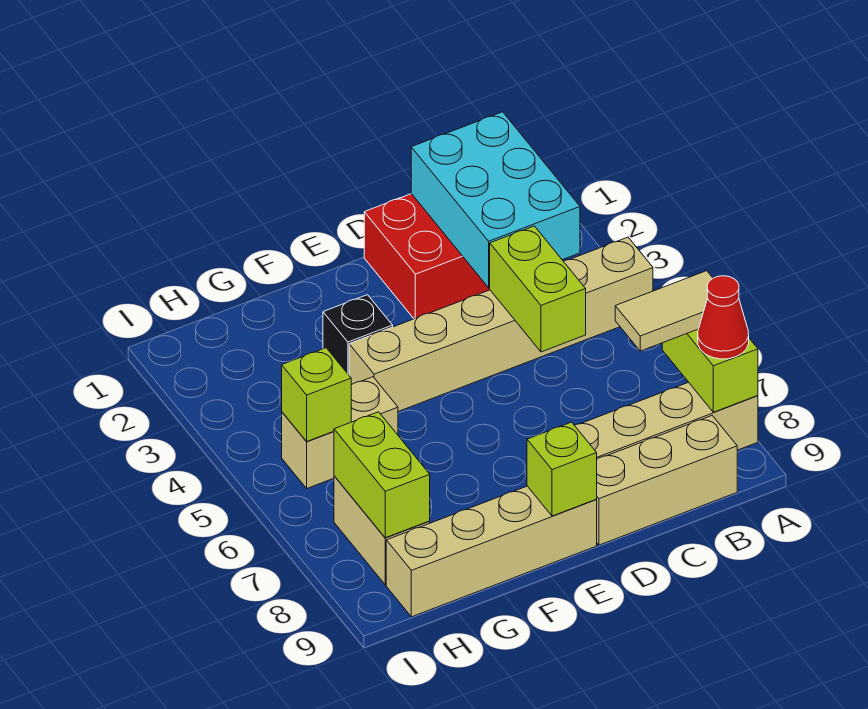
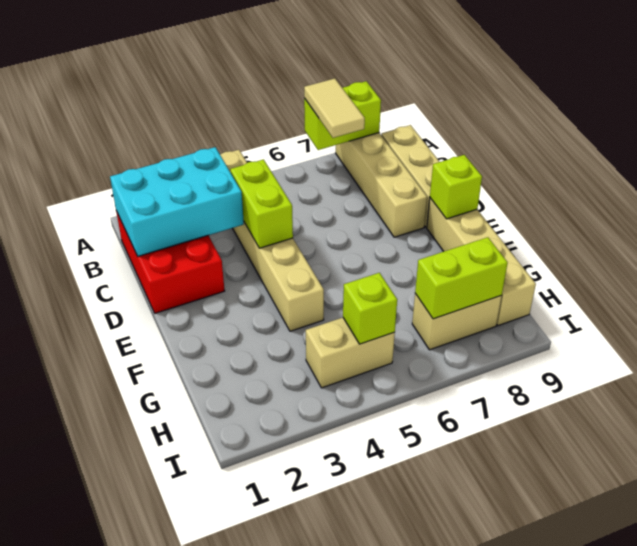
red cone A8 level 3 -> none
lime brick C4:C5 level 2 -> lime brick C4:D4 level 2
black brick F3 level 1 -> none
tan brick G5:H5 level 1 -> tan brick H4:H5 level 1

